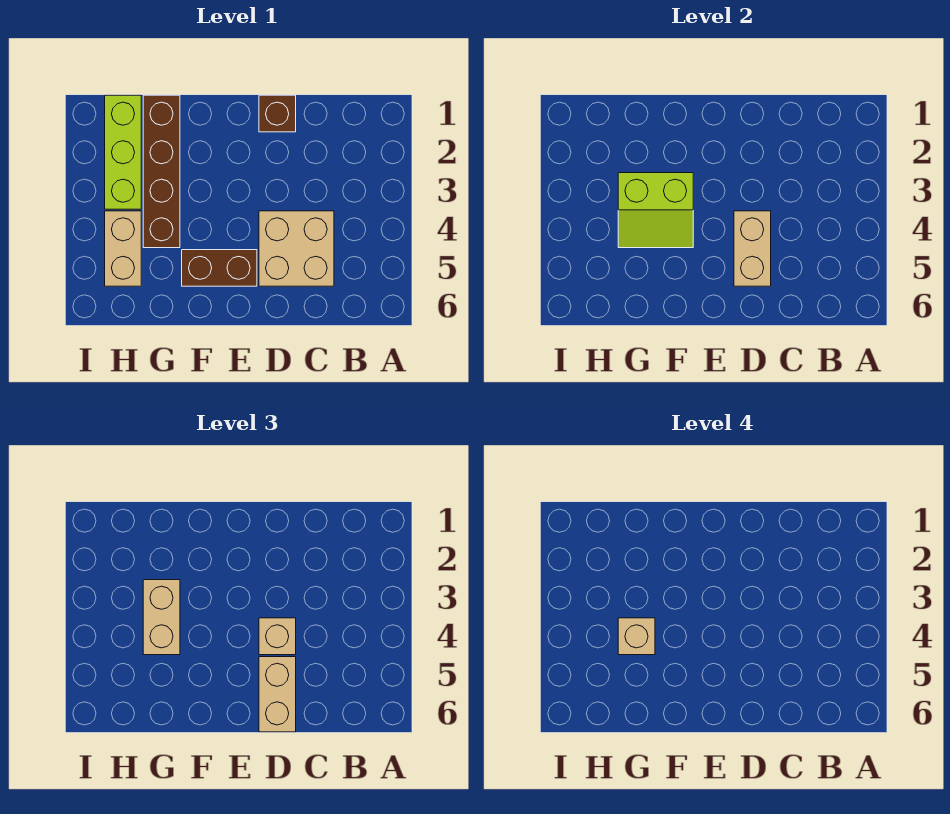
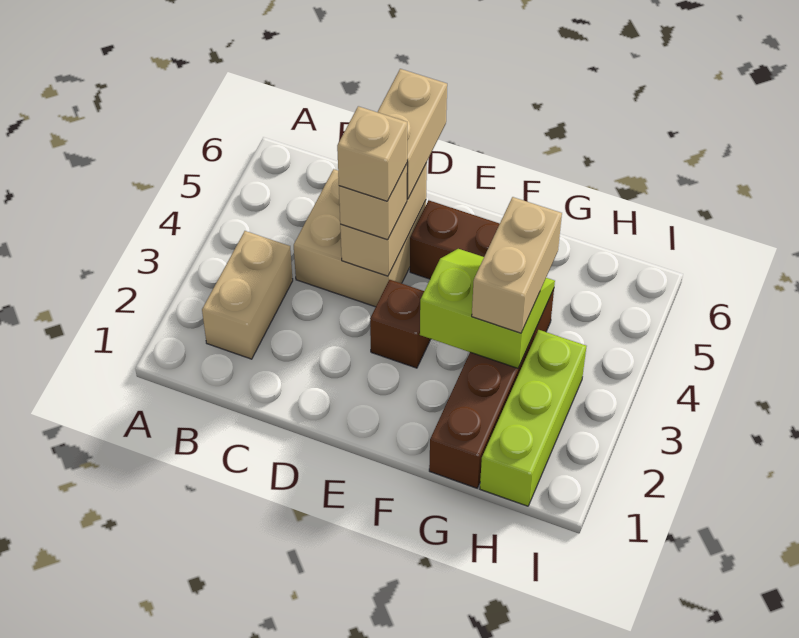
brown brick D1 level 1 -> brown brick E3 level 1
tan brick G4 level 4 -> tan brick D4 level 4
tan brick H4:H5 level 1 -> tan brick B2:B3 level 1

